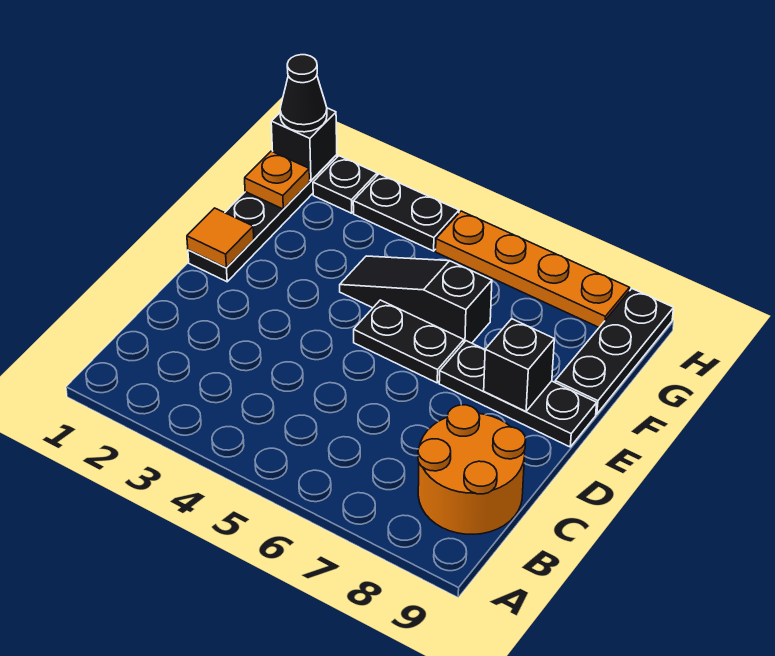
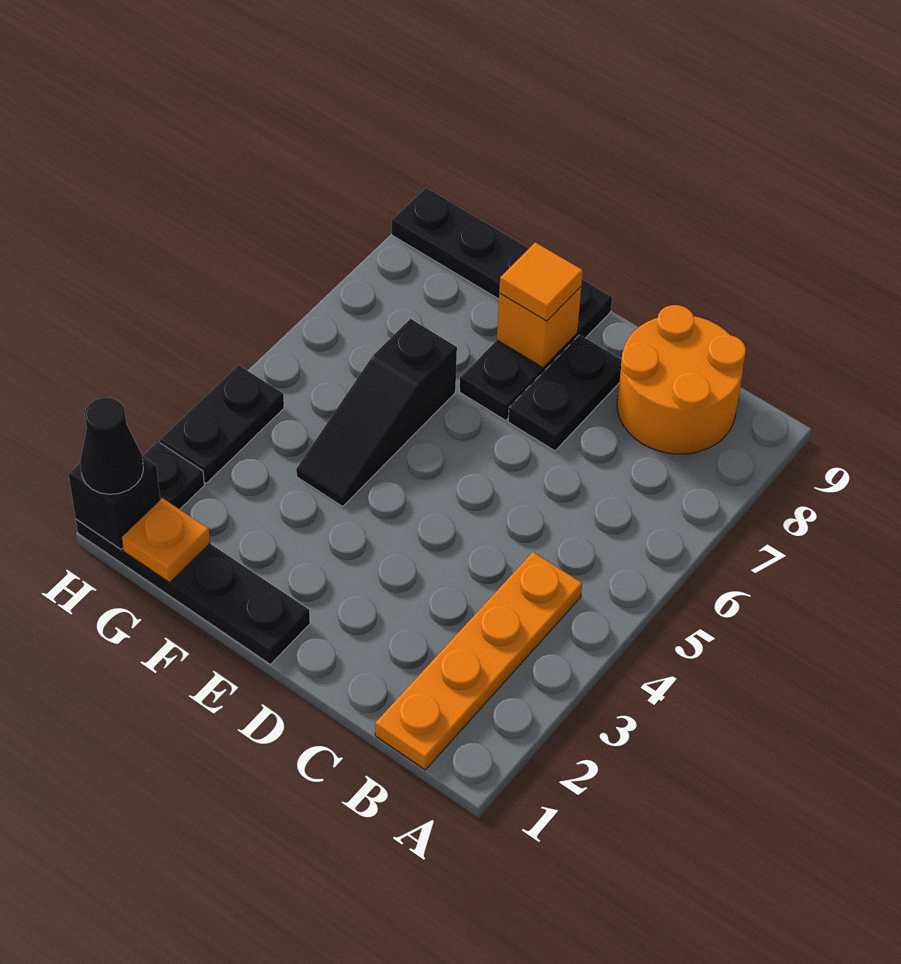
orange tile E1 level 2 -> orange tile E8 level 3
black plate E5:E6 level 1 -> black plate D7:D8 level 1
black brick E8 level 2 -> orange brick E8 level 2
orange plate H5:H8 level 1 -> orange plate B1:B4 level 1

